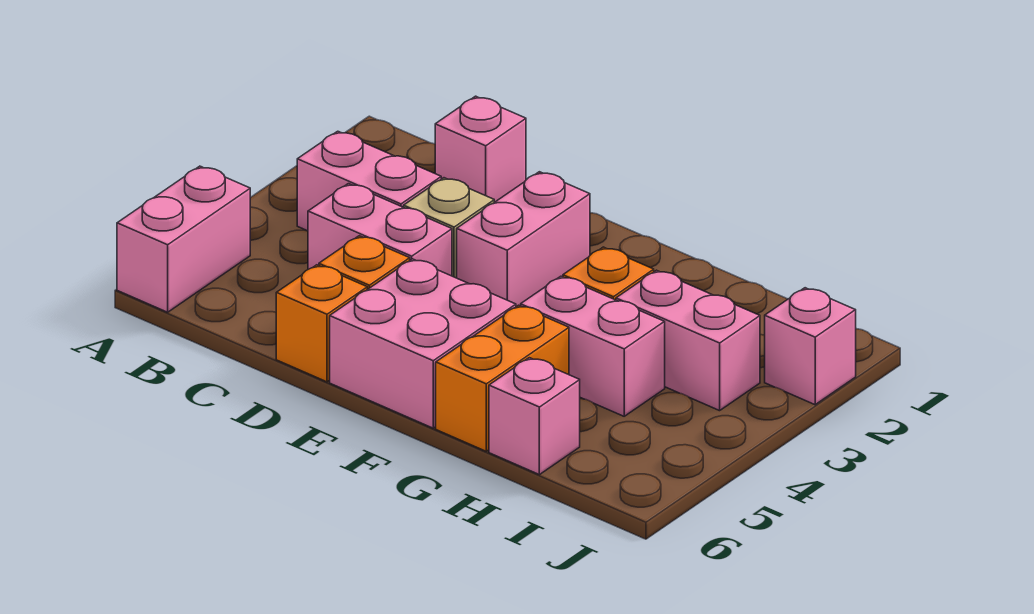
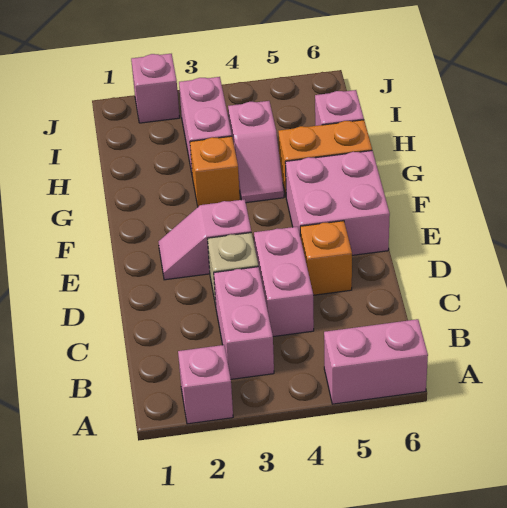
pink brick C1 level 1 -> pink brick A2 level 1
orange brick D6 level 1 -> none
pink brick E2:E3 level 1 -> pink slope E2:E3 level 1 top 3
pink brick G4:H4 level 1 -> pink slope G4:H4 level 1 top H

